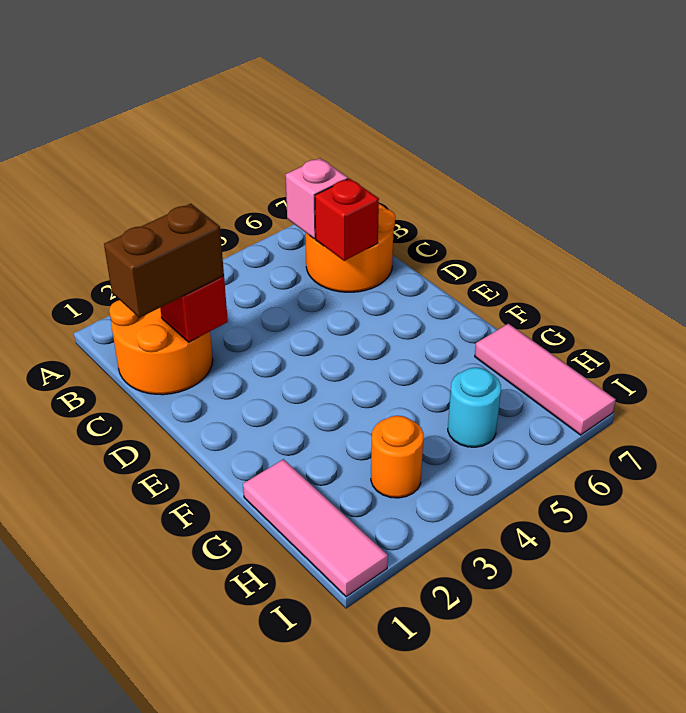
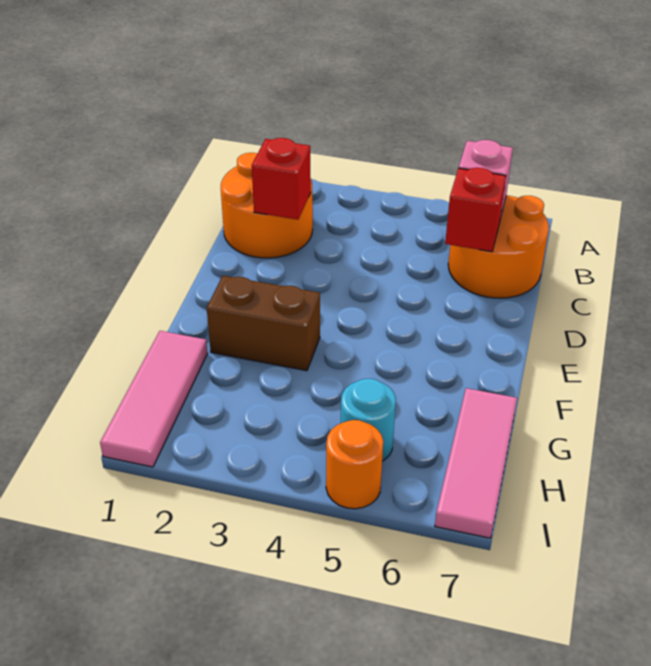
brown brick C1:C2 level 3 -> brown brick F2:F3 level 1
orange round brick H3 level 1 -> orange round brick I5 level 1

